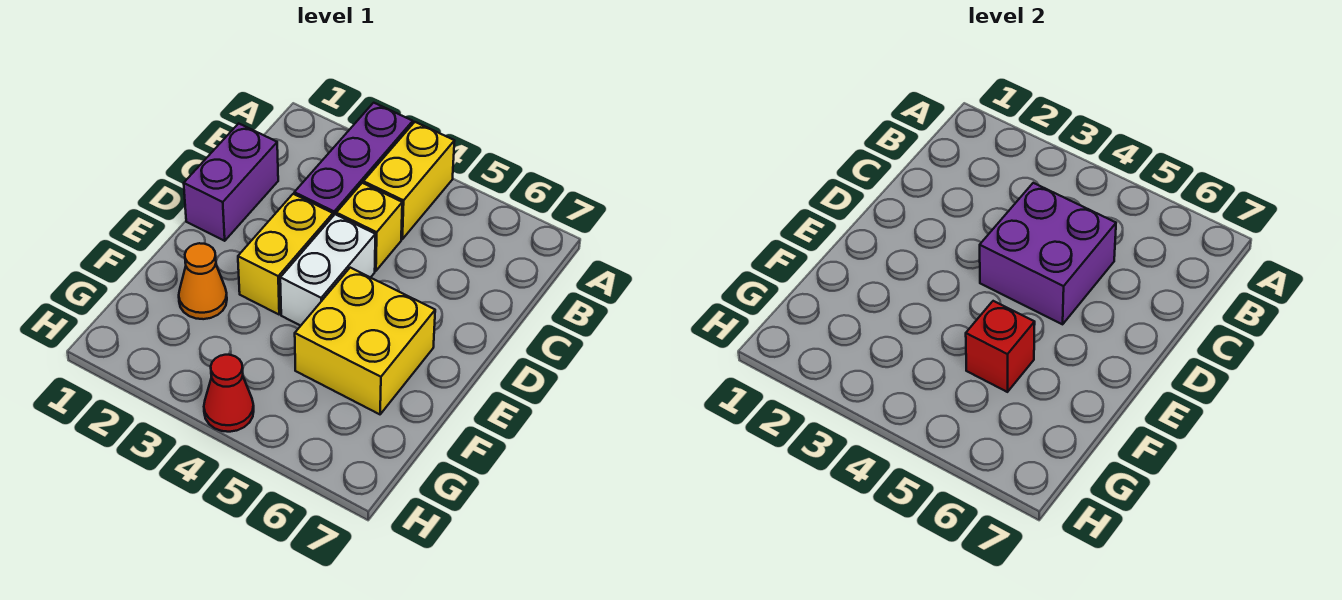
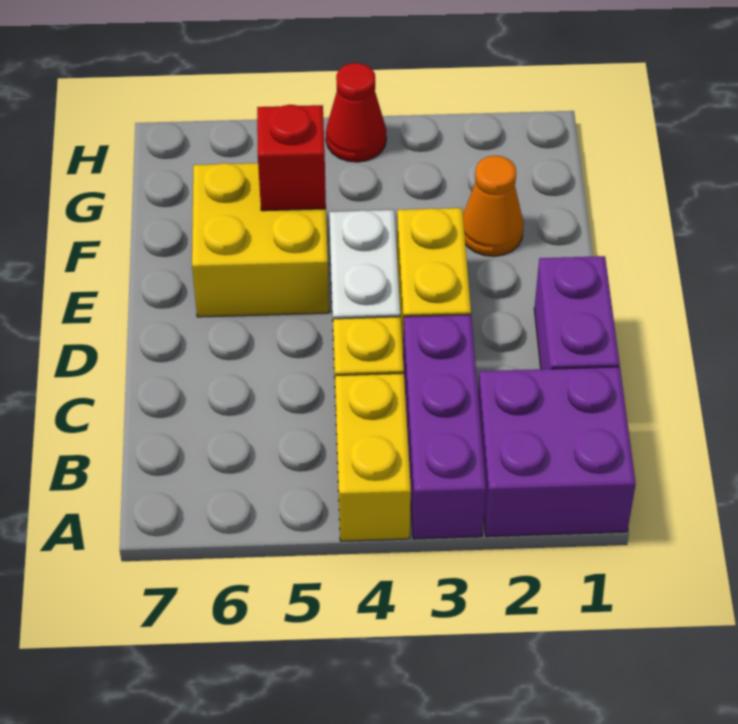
purple brick C4:D5 level 2 -> purple brick A1:B2 level 1

